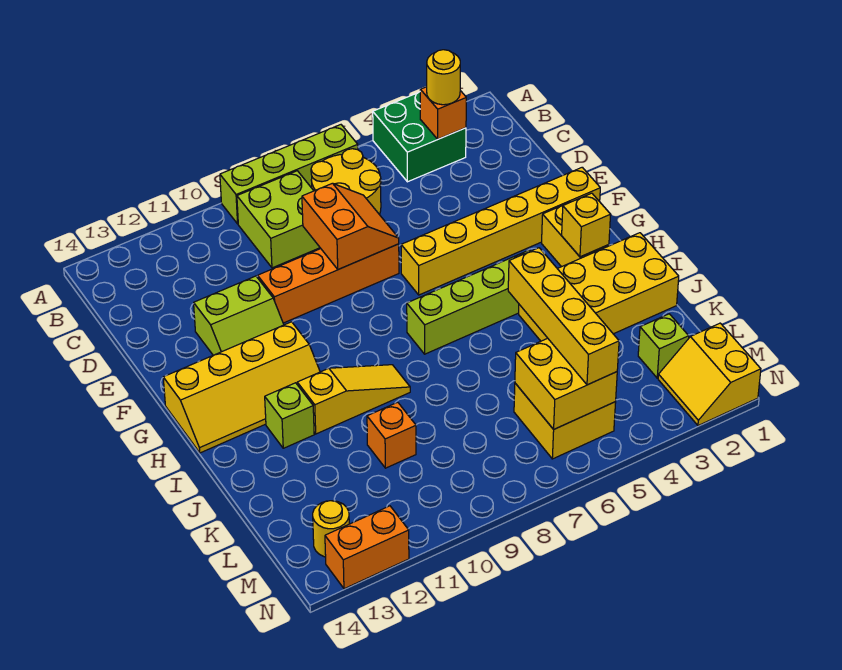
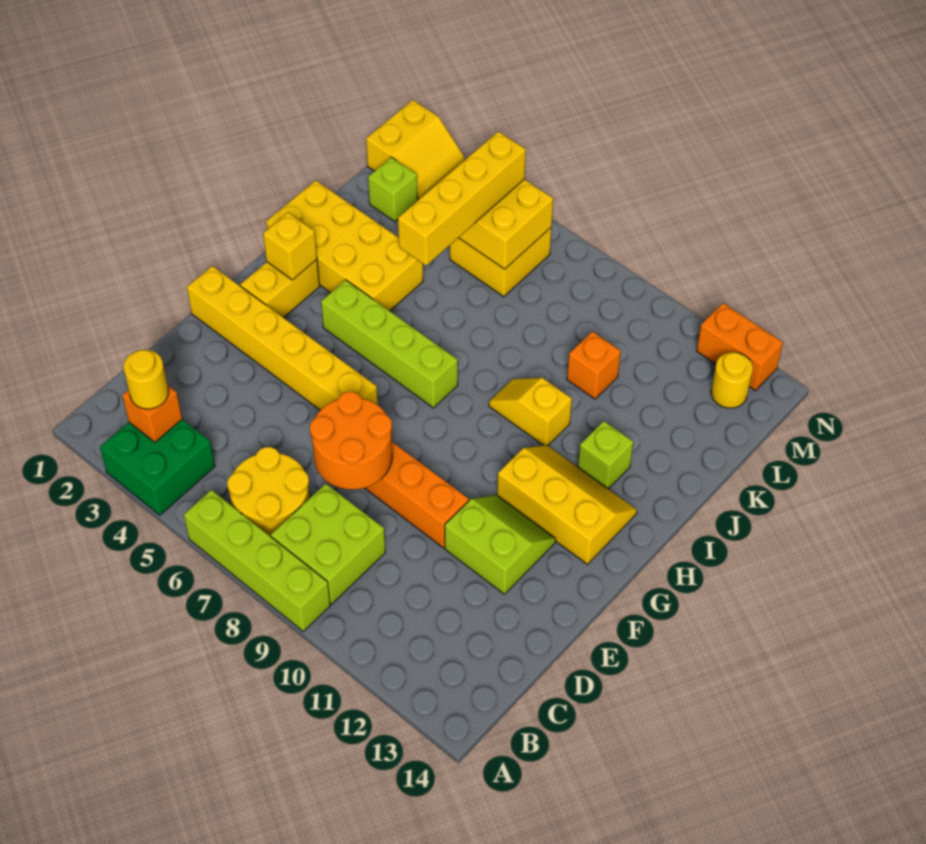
orange slope D7:E8 level 2 top 8 -> orange round brick D7:E8 level 2
yellow slope G11:H14 level 1 top G -> yellow slope G11:H13 level 1 top G
yellow slope I9:I11 level 1 top 11 -> yellow slope I9:I10 level 1 top 10

